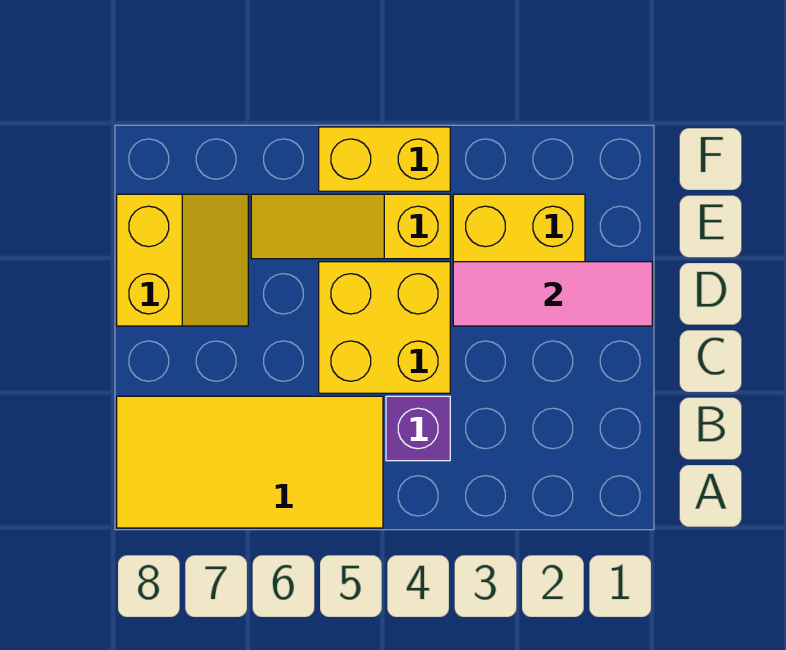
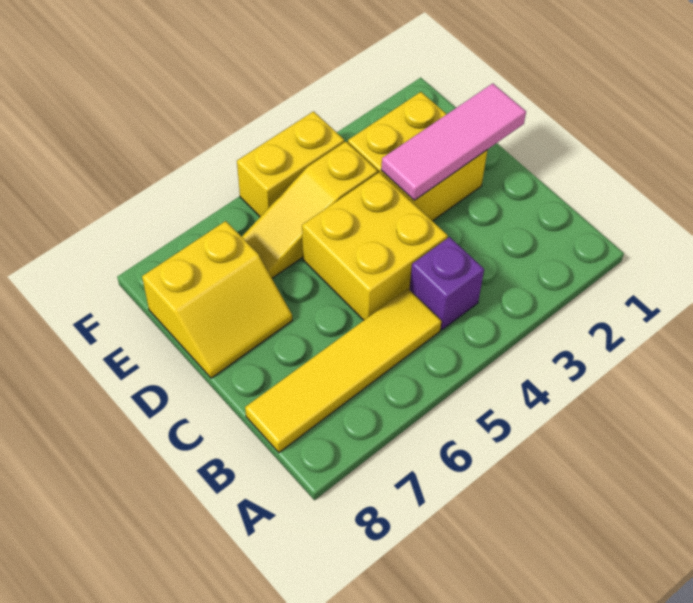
yellow tile A5:B8 level 1 -> yellow tile B5:B8 level 1
yellow slope D7:E8 level 1 top 8 -> yellow slope D7:E8 level 1 top E

